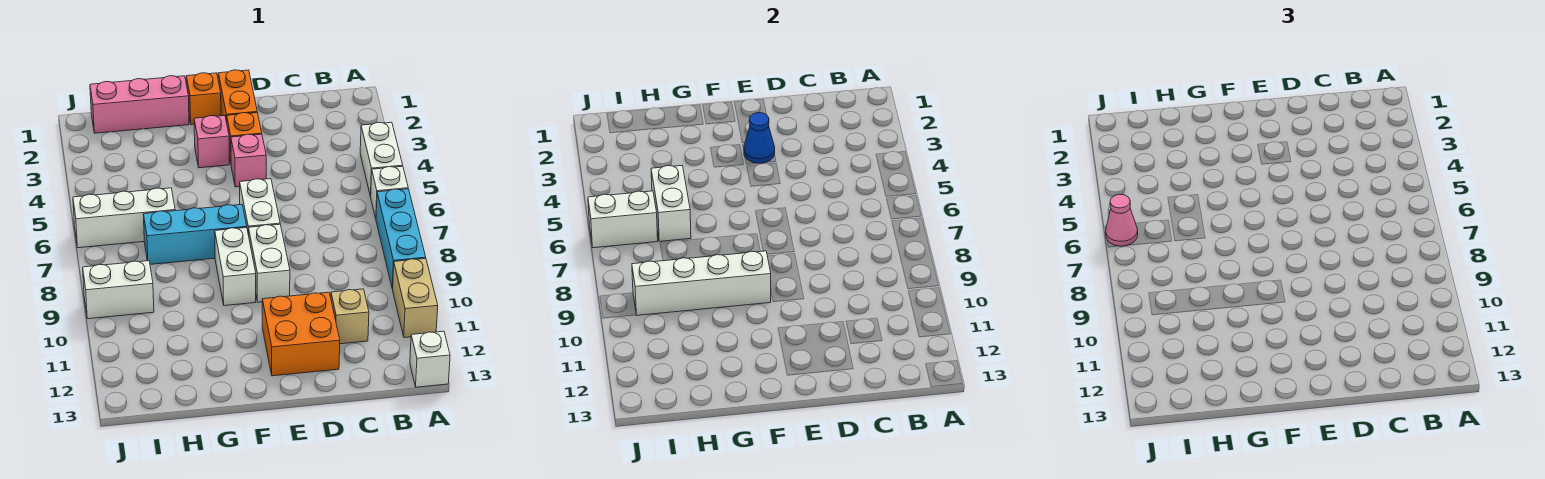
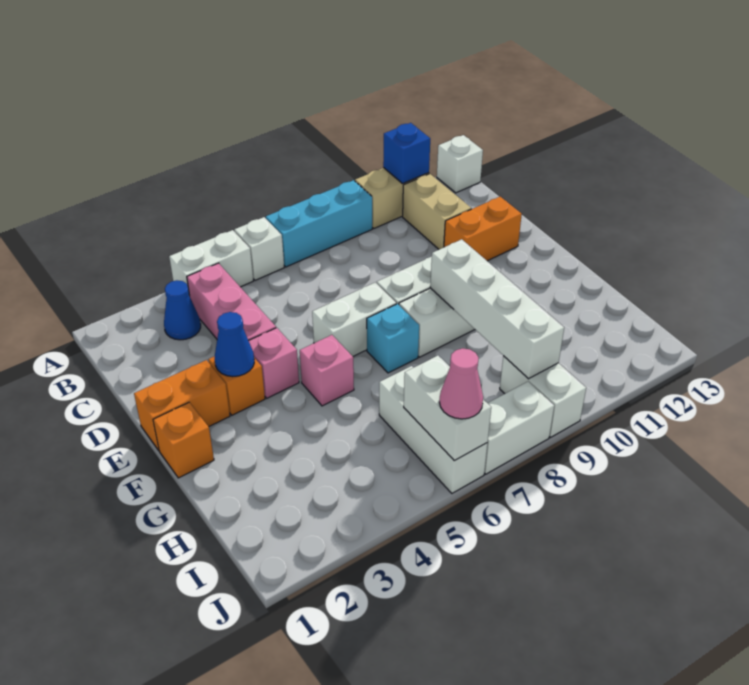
none -> blue brick A11 level 2
none -> blue cone B3 level 1
tan brick C11 level 1 -> tan brick B11:C11 level 1
orange brick D11:E12 level 1 -> orange brick D11:D12 level 1
pink brick F3 level 1 -> pink brick F5 level 1
cyan brick F7:H7 level 1 -> cyan brick F7 level 1
pink brick G1:I1 level 1 -> pink brick B4:D4 level 1
white brick H5:H6 level 2 -> white brick J7:J8 level 1

